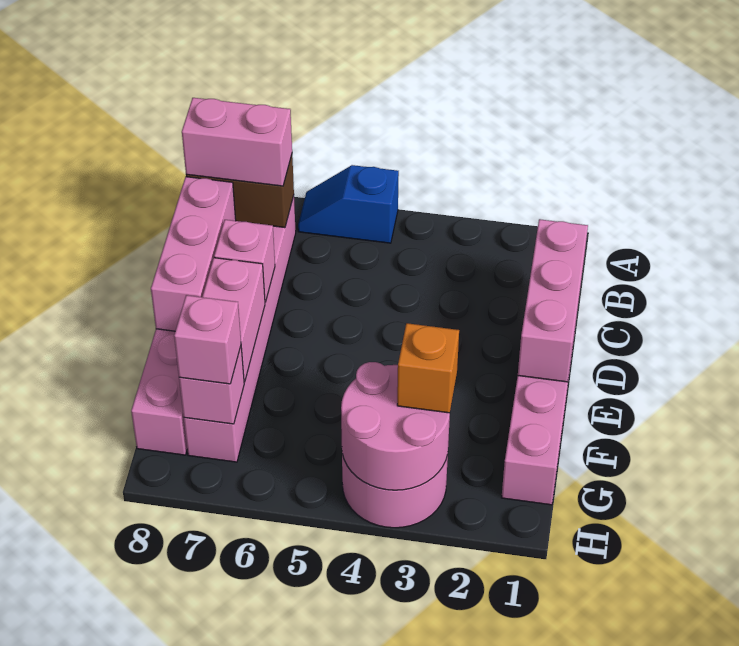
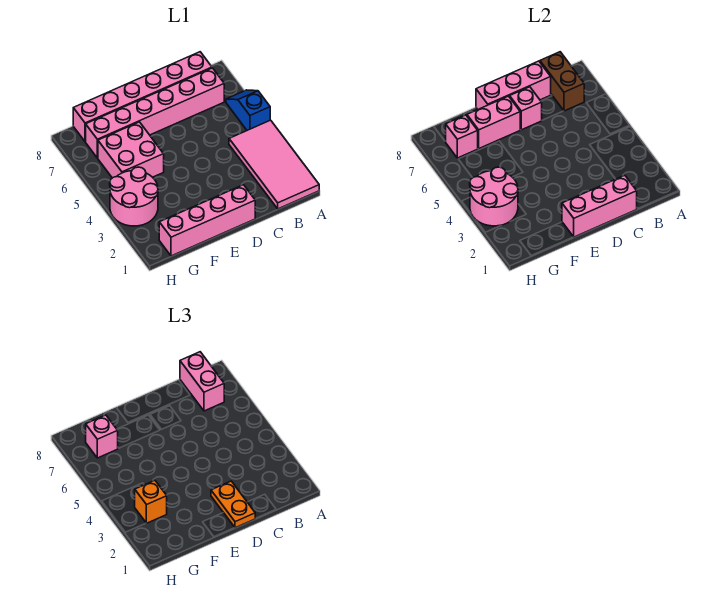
none -> pink tile A1:B4 level 1
none -> orange plate D1:D2 level 3
none -> pink brick F5:G6 level 1

